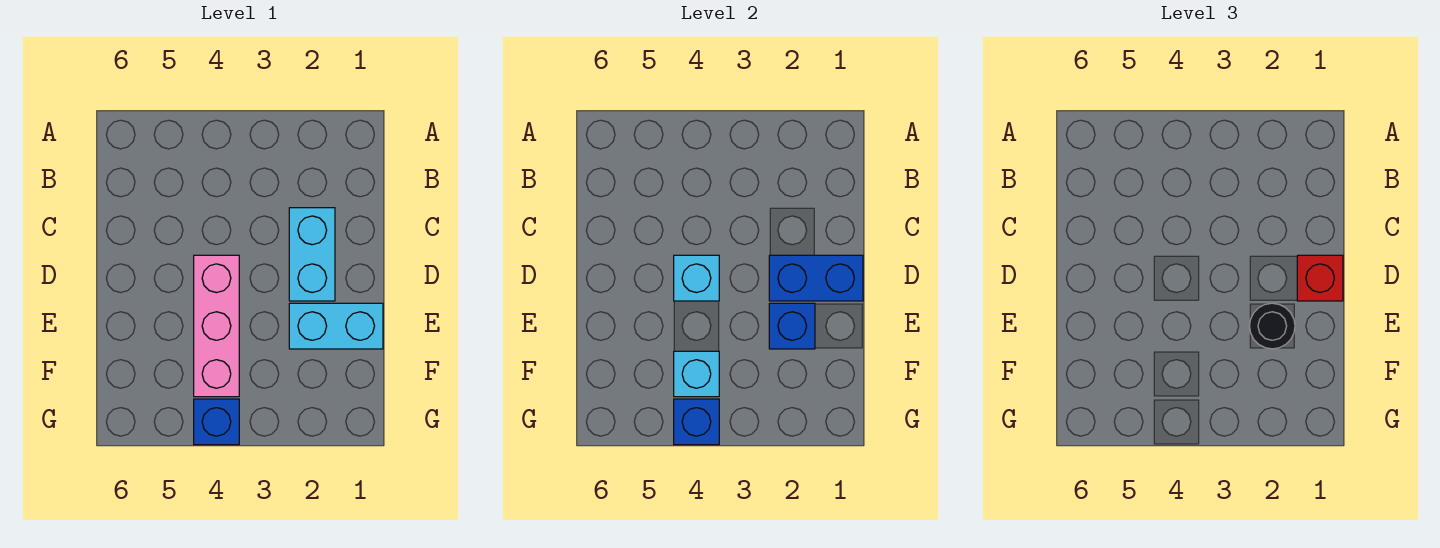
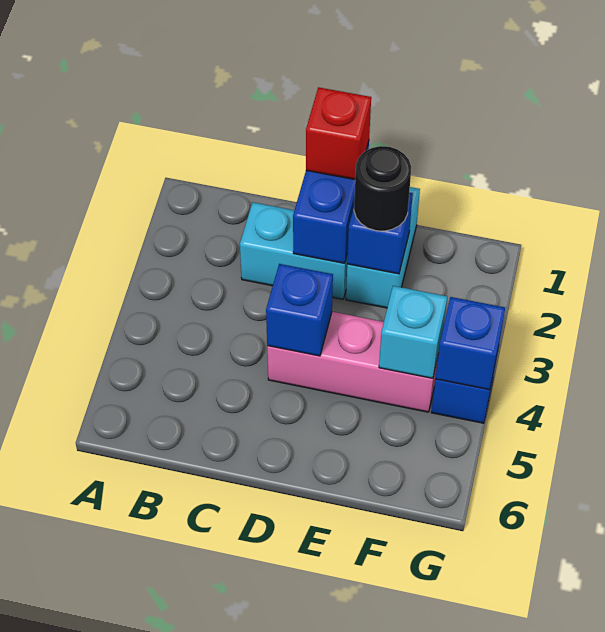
cyan brick D4 level 2 -> blue brick D4 level 2

